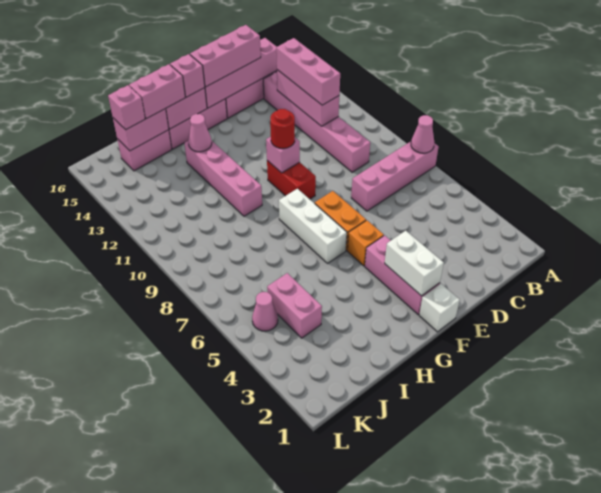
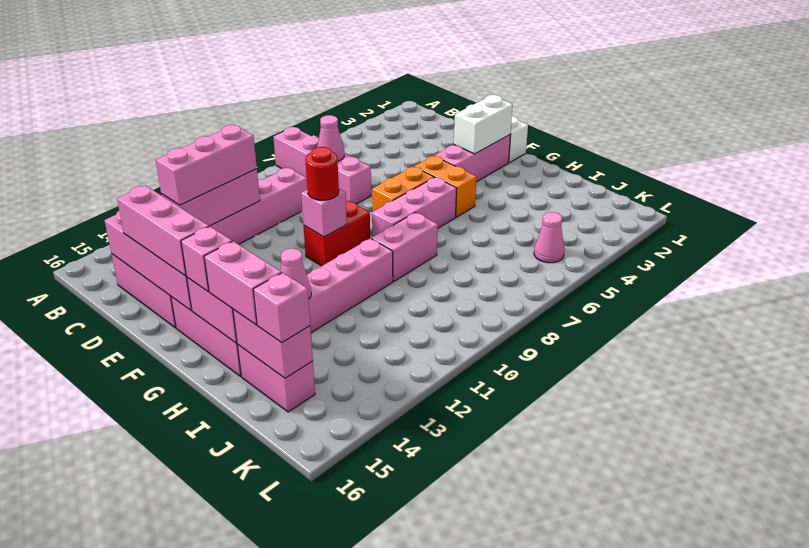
pink cone A7 level 2 -> pink cone C7 level 2
orange brick F5 level 1 -> orange brick F5:G5 level 1
white brick G6:G8 level 1 -> pink brick G6:G8 level 1
pink brick J4:J5 level 1 -> pink brick H8:H9 level 1

